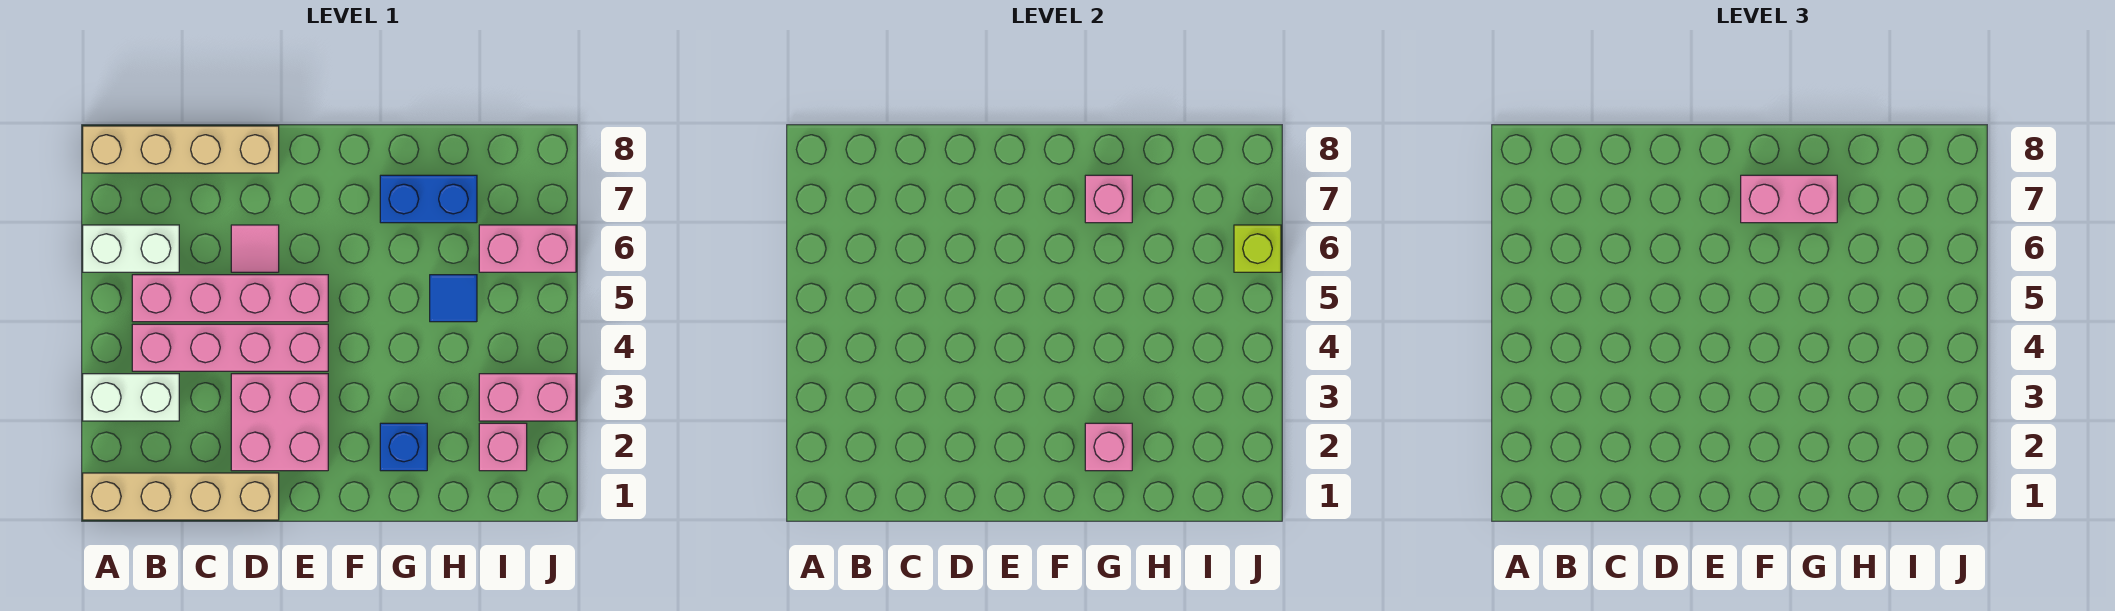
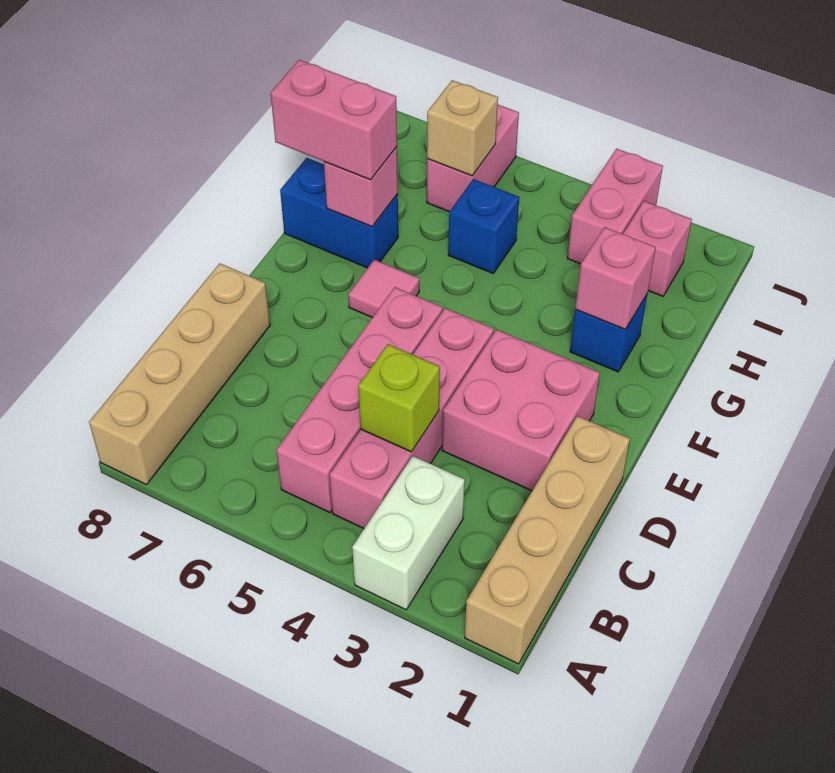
white brick A6:B6 level 1 -> none
pink tile D6 level 1 -> pink tile F6 level 1
pink brick F7:G7 level 3 -> pink brick G7:G8 level 3
blue brick G7:H7 level 1 -> blue brick G7:G8 level 1
blue tile H5 level 1 -> blue brick H5 level 1
none -> tan brick I6 level 2
lime brick J6 level 2 -> lime brick C4 level 2

